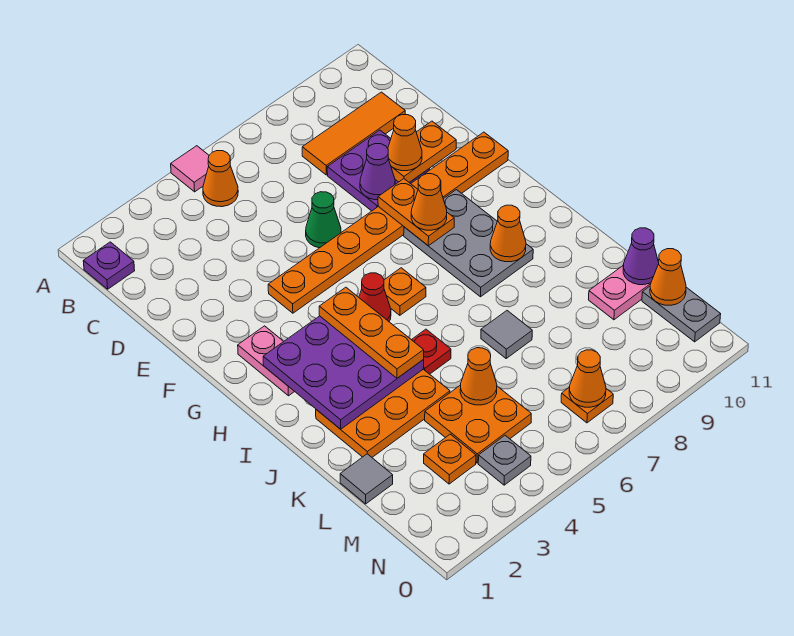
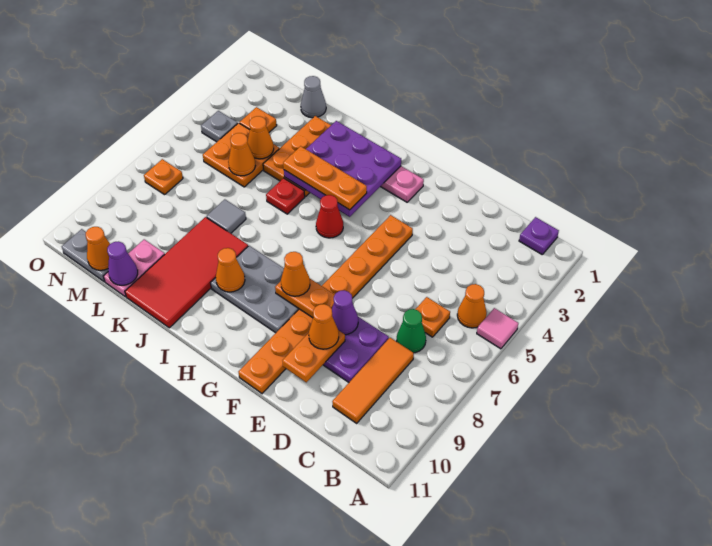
green cone E6 level 1 -> green cone C7 level 1
orange plate H6 level 1 -> orange plate C6 level 1
none -> red tile J8:K11 level 1
grey tile L1 level 1 -> grey cone L1 level 1
orange cone N7 level 2 -> orange cone L4 level 2

